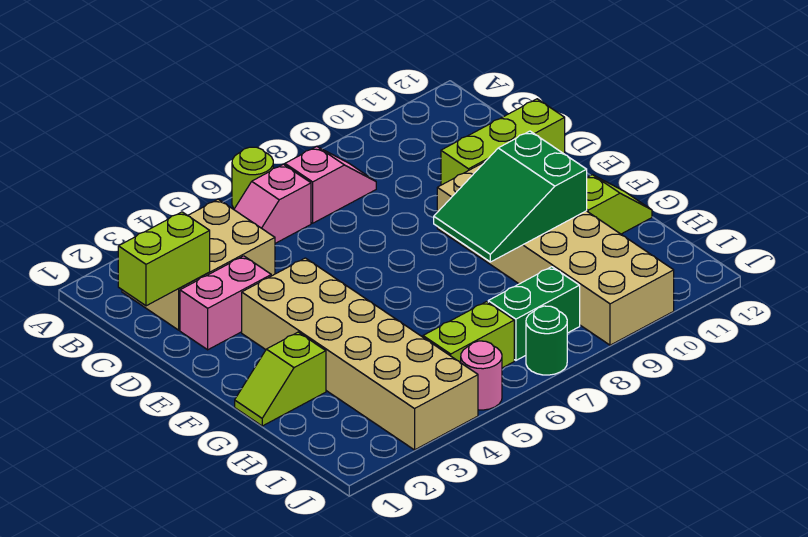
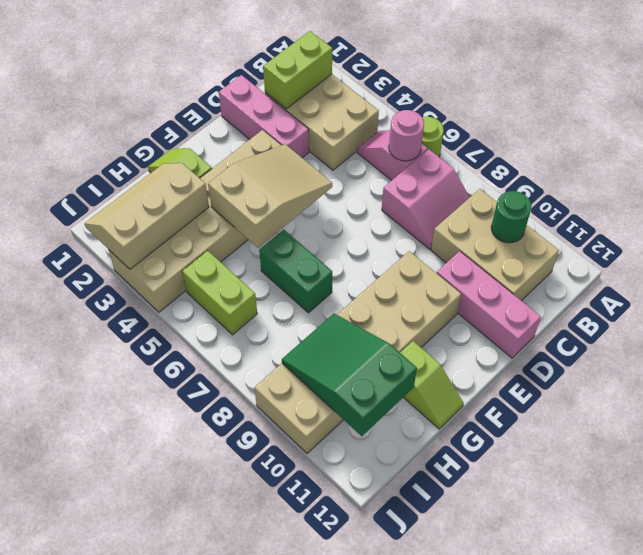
pink slope B7:B8 level 1 top 7 -> pink slope B7:C8 level 1 top 7
none -> tan brick B9:C11 level 1
lime brick C1:C2 level 2 -> lime brick B2:C2 level 2
pink brick D2:D3 level 1 -> pink brick D1:D3 level 1
lime brick D10:D12 level 1 -> pink brick D10:D12 level 1
none -> tan slope E4:G5 level 2 top G
green slope F8:G10 level 2 top 10 -> green slope H9:I11 level 2 top 11
none -> tan slope H2:J3 level 2 top 3
green brick I7:I8 level 1 -> green brick G6:G7 level 1
pink round brick J5 level 1 -> pink round brick B6 level 2
green round brick J7 level 1 -> green round brick B10 level 2

